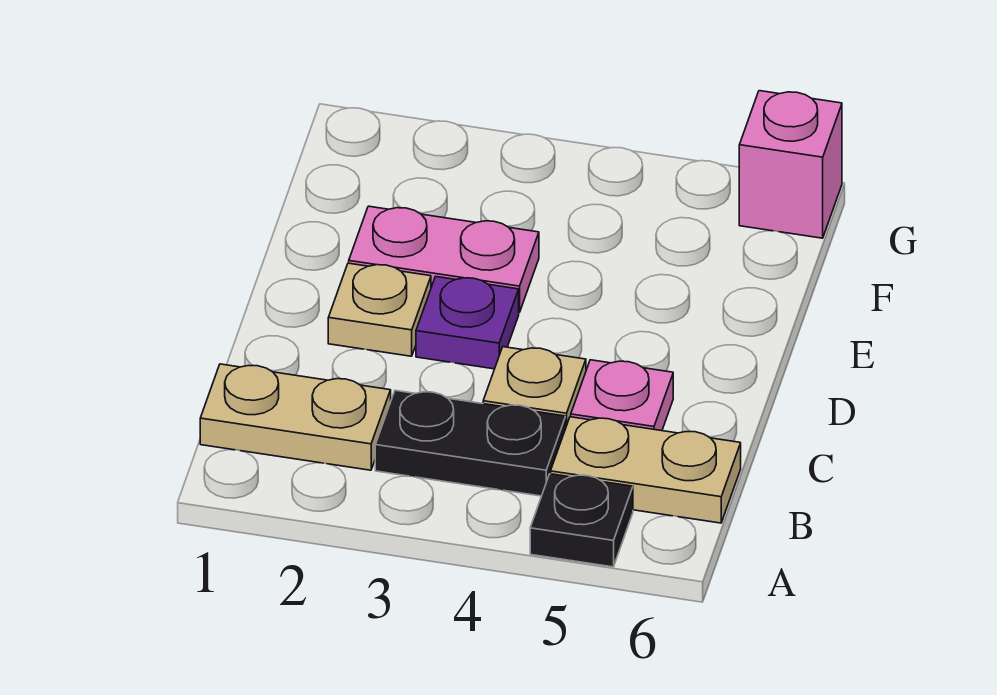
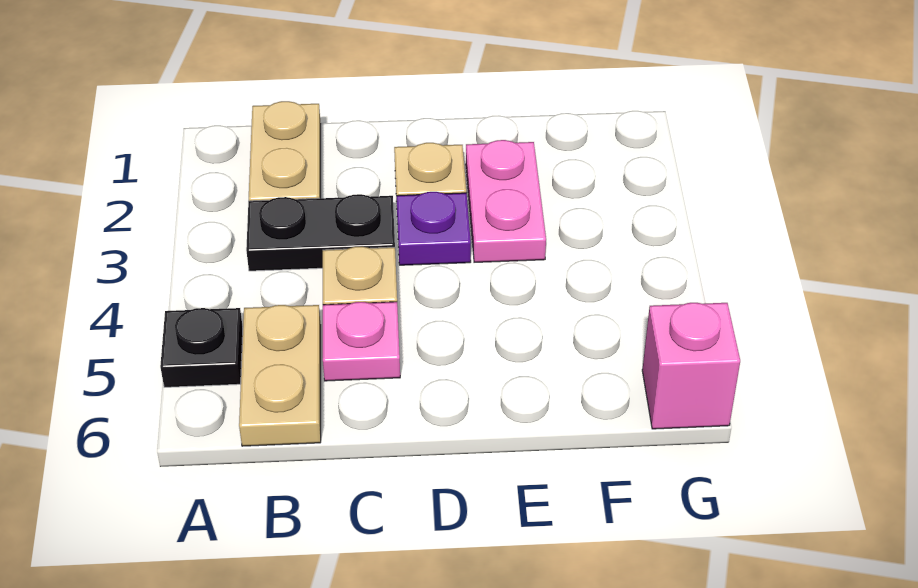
black plate B3:B4 level 1 -> black plate B3:C3 level 1

